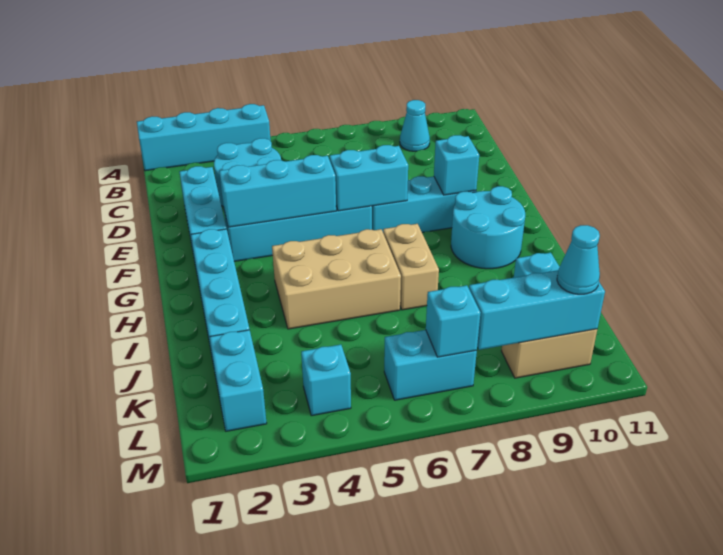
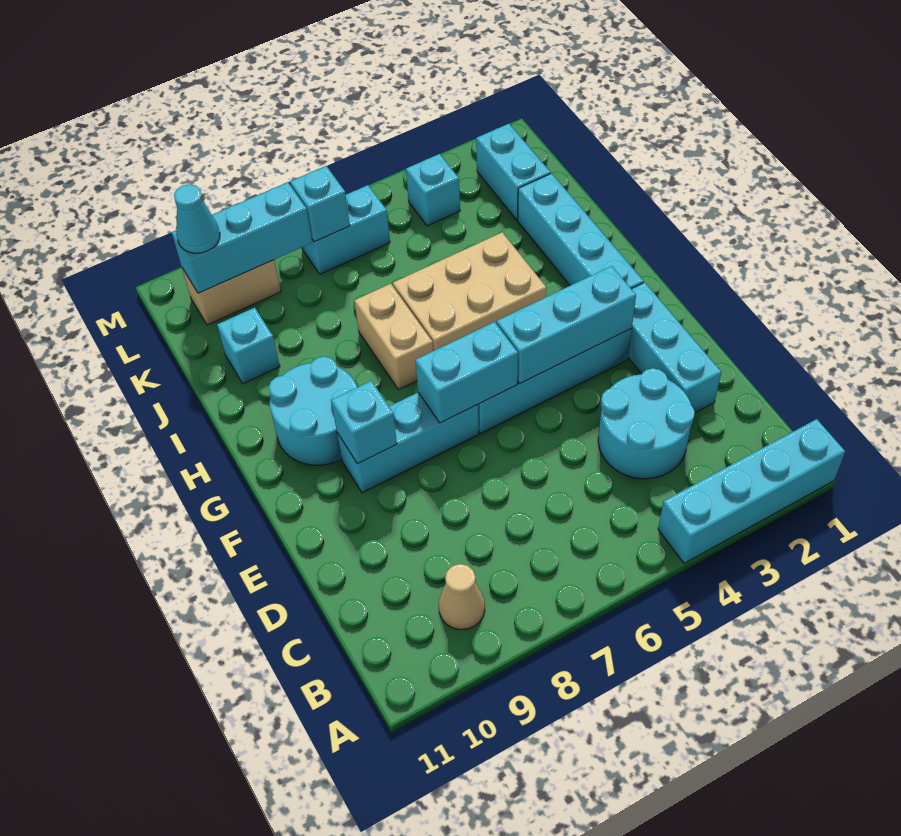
cyan cone B9 level 1 -> tan cone B9 level 1

